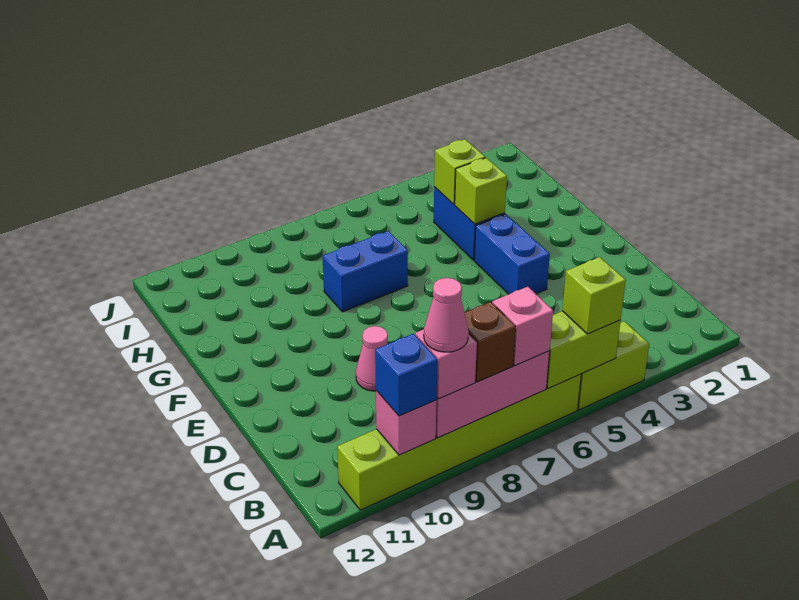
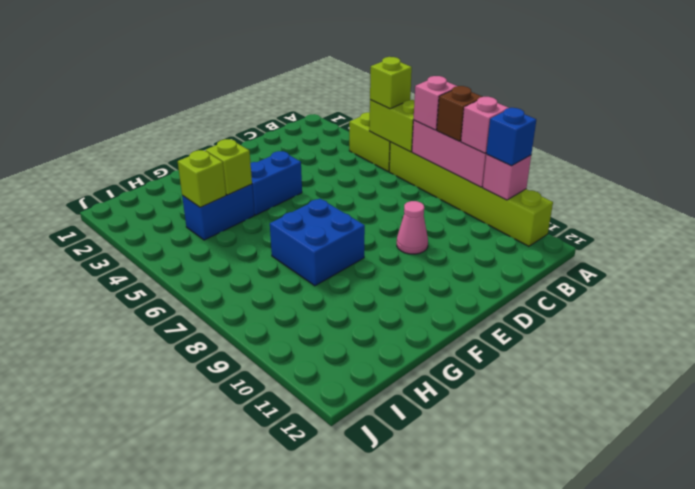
pink cone A9 level 4 -> none
blue brick G7:G8 level 1 -> blue brick F7:G8 level 1

